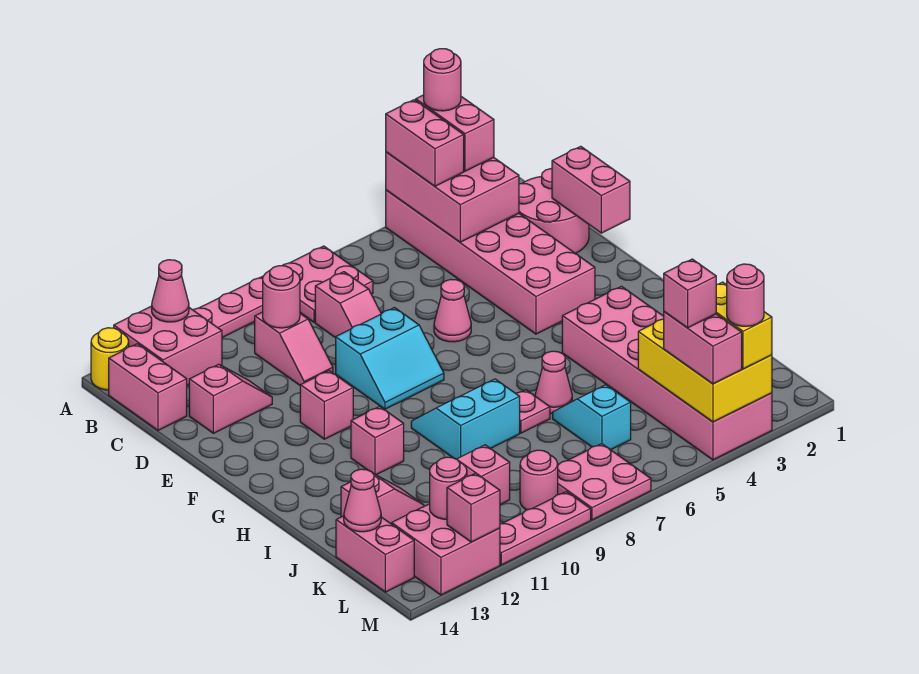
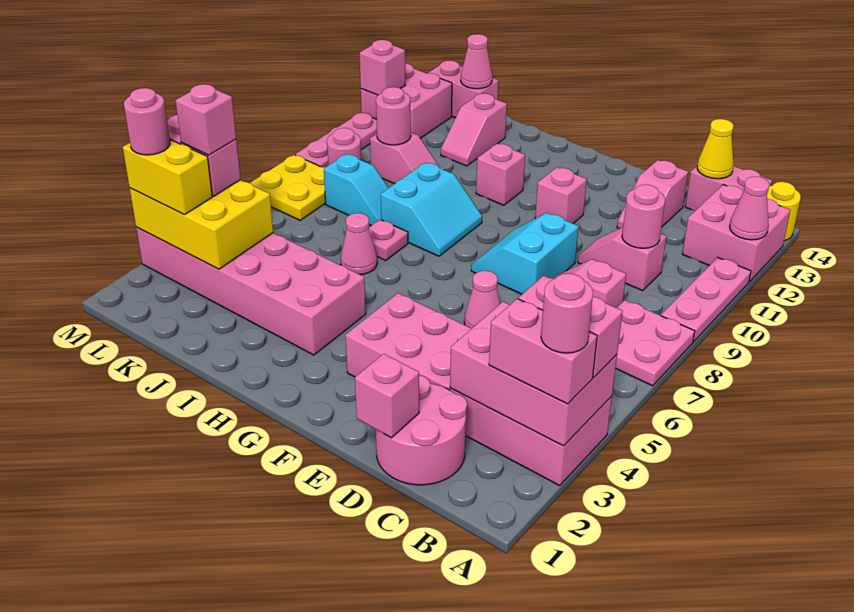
none -> yellow cone C14 level 2
pink brick D1:E1 level 2 -> pink brick D1 level 2
cyan slope J6:K6 level 1 top K -> cyan slope J8:K8 level 1 top K
pink plate L7:M8 level 1 -> yellow plate L7:M8 level 1
pink round brick L12 level 2 -> pink round brick K10 level 2

